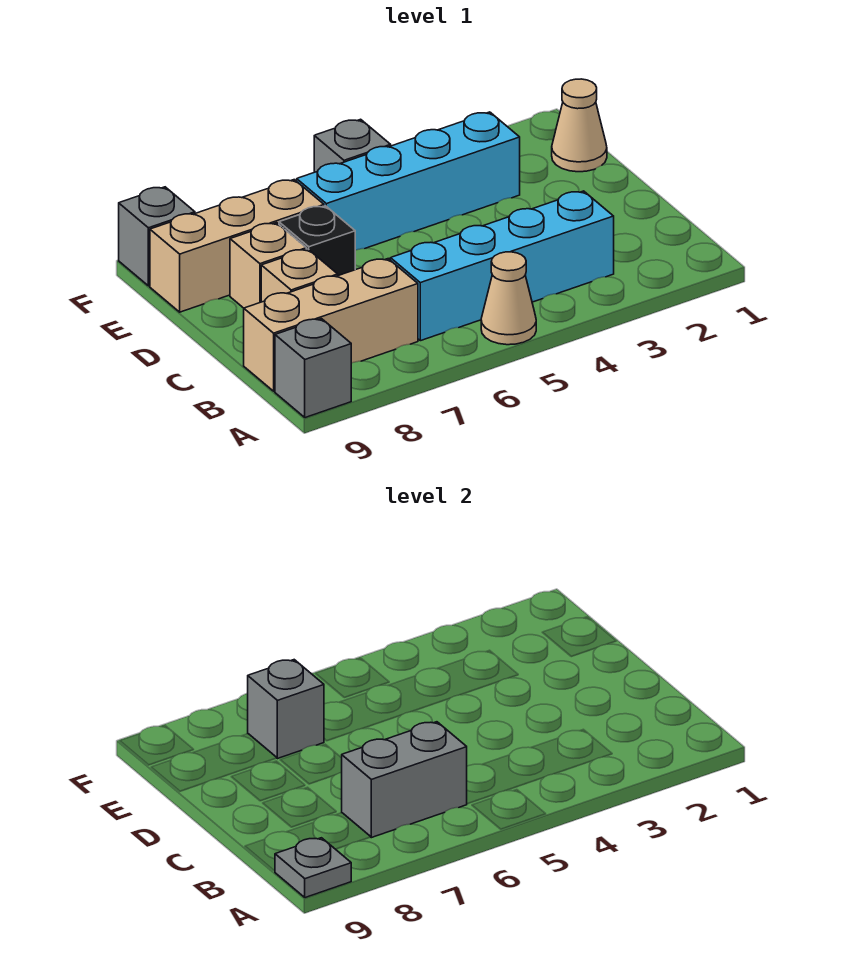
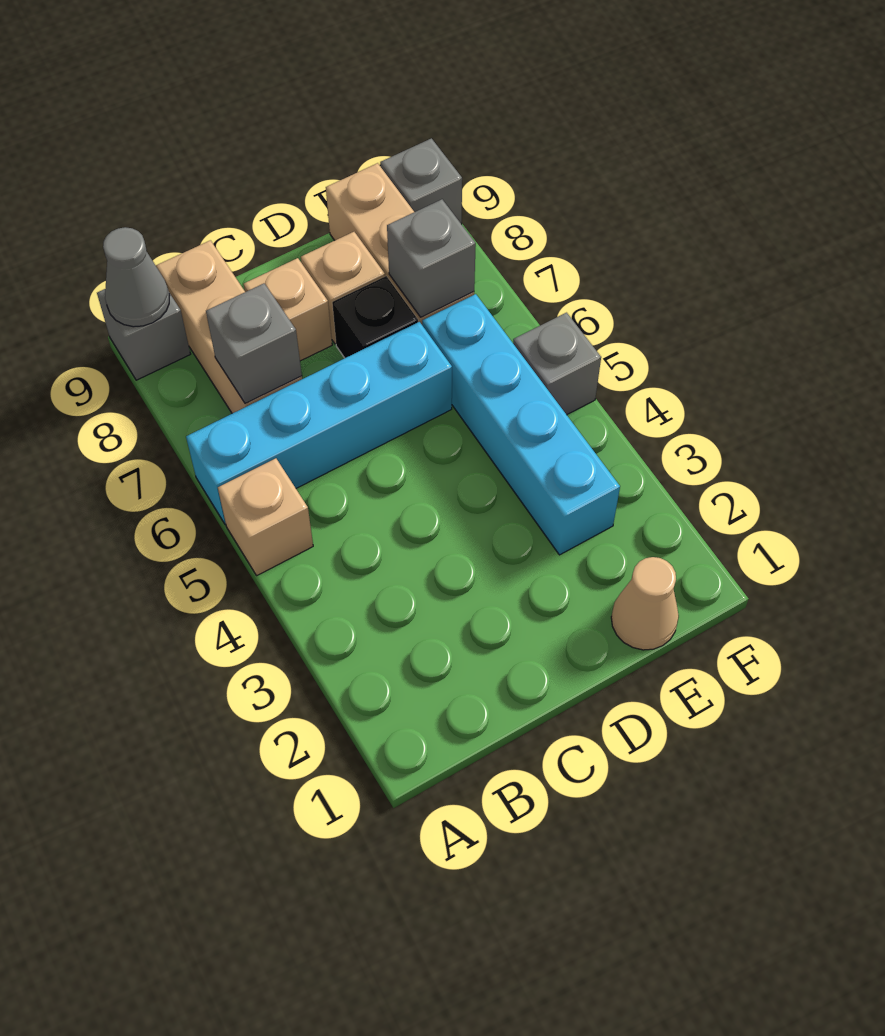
tan cone A5 level 1 -> tan brick A5 level 1
grey plate A9 level 2 -> grey cone A9 level 2
cyan brick B3:B6 level 1 -> cyan brick A6:D6 level 1
grey brick B6:B7 level 2 -> grey brick B7 level 2

